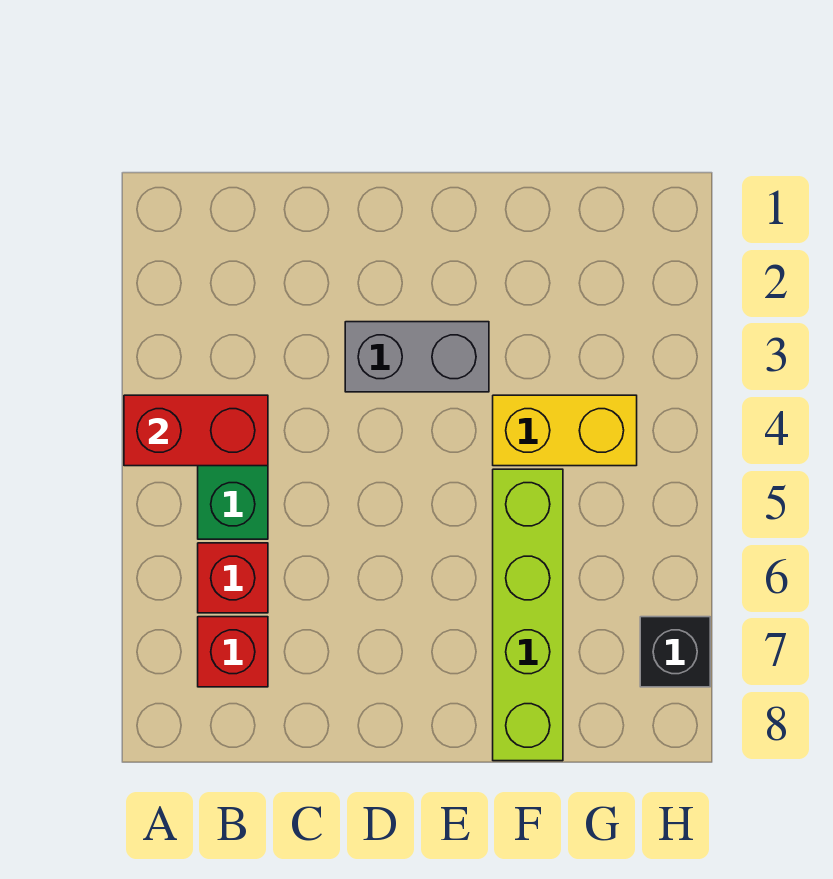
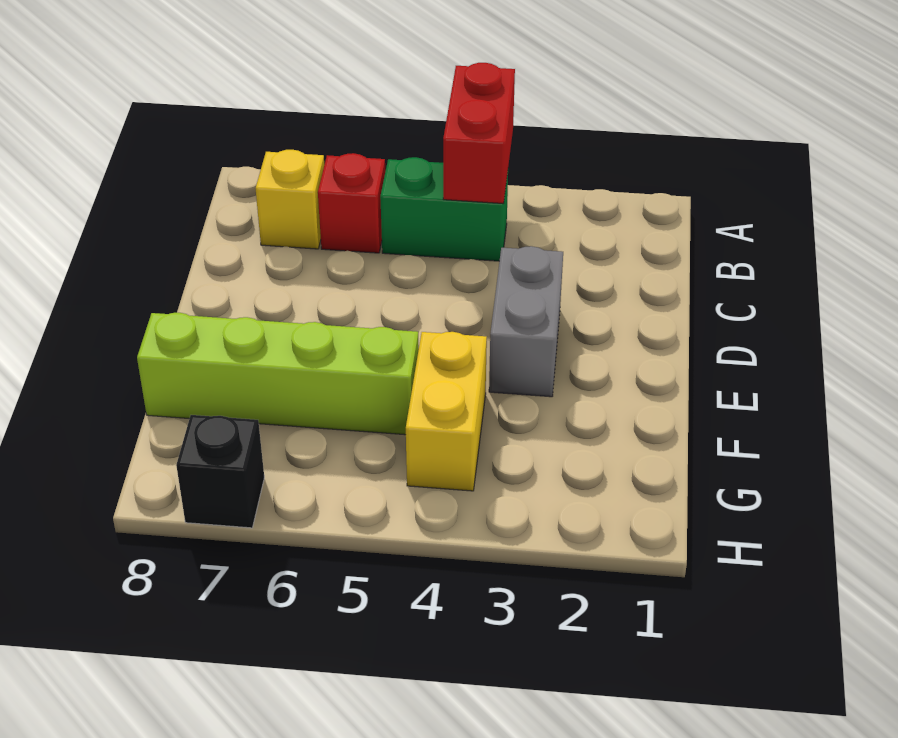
red brick B7 level 1 -> yellow brick B7 level 1

